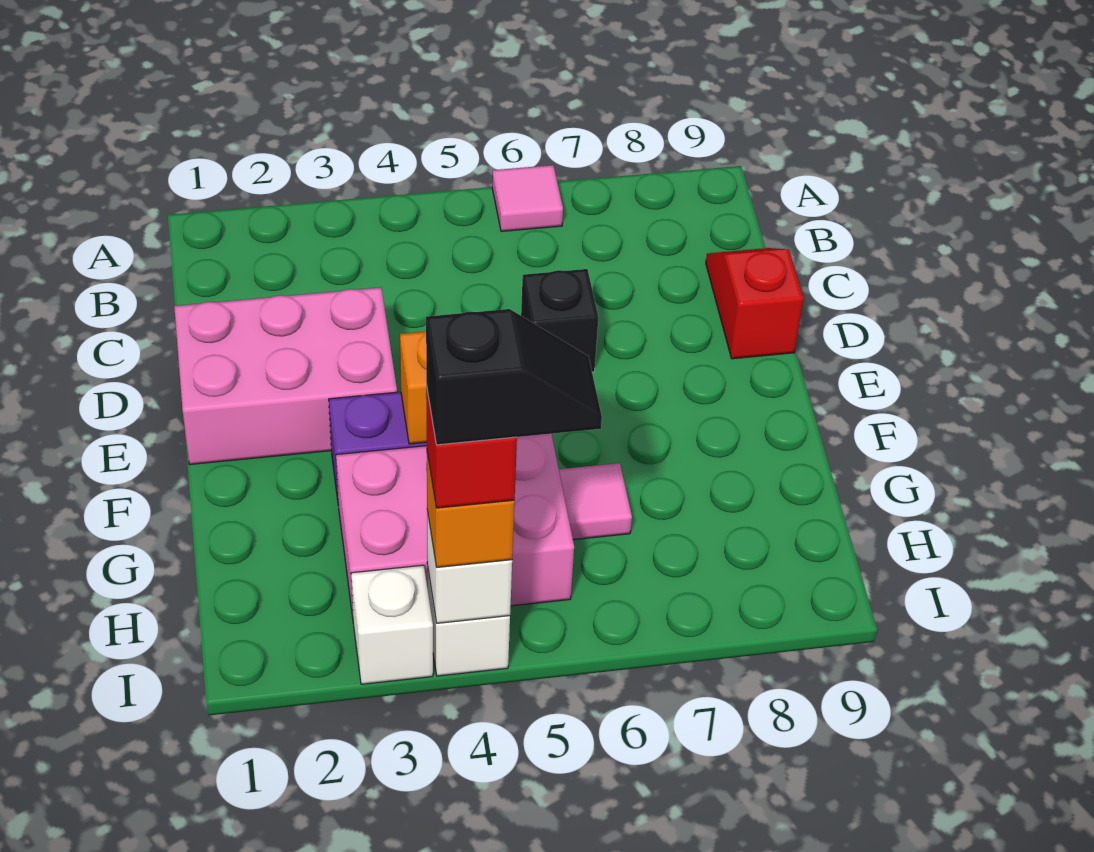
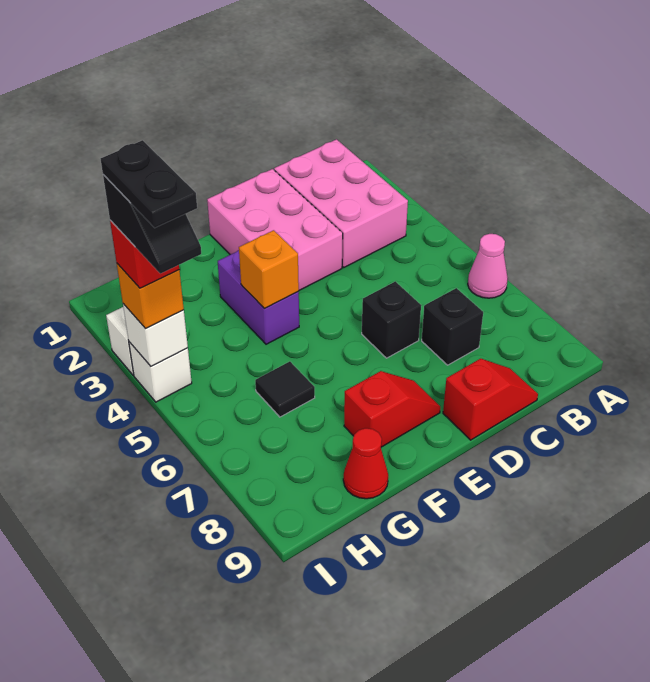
pink tile A6 level 1 -> pink cone A6 level 1
none -> black brick C7 level 1
none -> red slope E8:F8 level 1 top F
pink brick G3:H5 level 1 -> pink brick B1:C3 level 1
pink tile G6 level 1 -> black tile G6 level 1
none -> red cone G9 level 1
none -> black plate I4:I5 level 6

